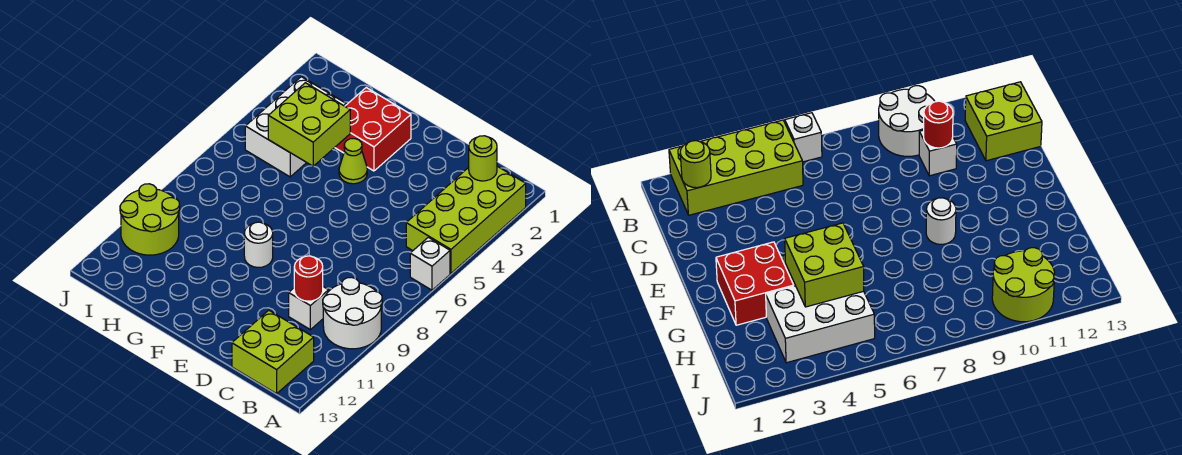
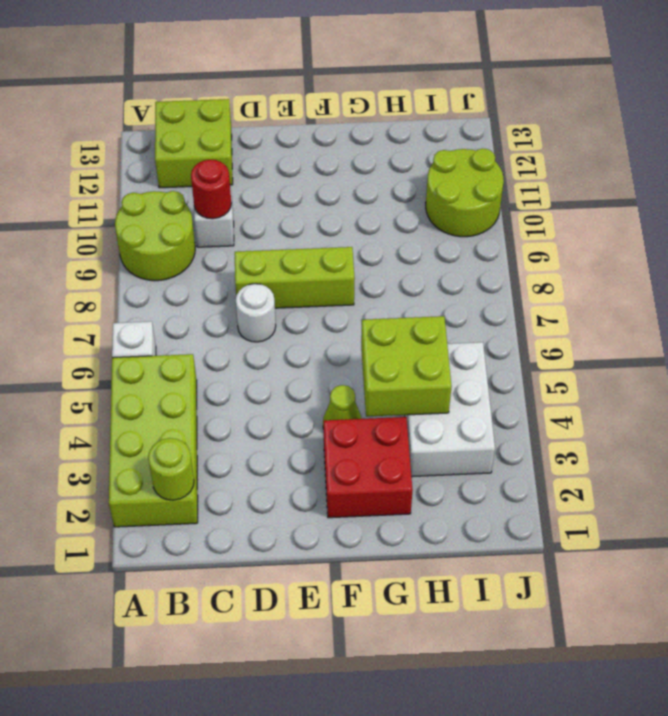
white round brick A9:B10 level 1 -> lime round brick A9:B10 level 1
none -> lime brick D8:F8 level 1
white round brick F9 level 1 -> white round brick D7 level 1

